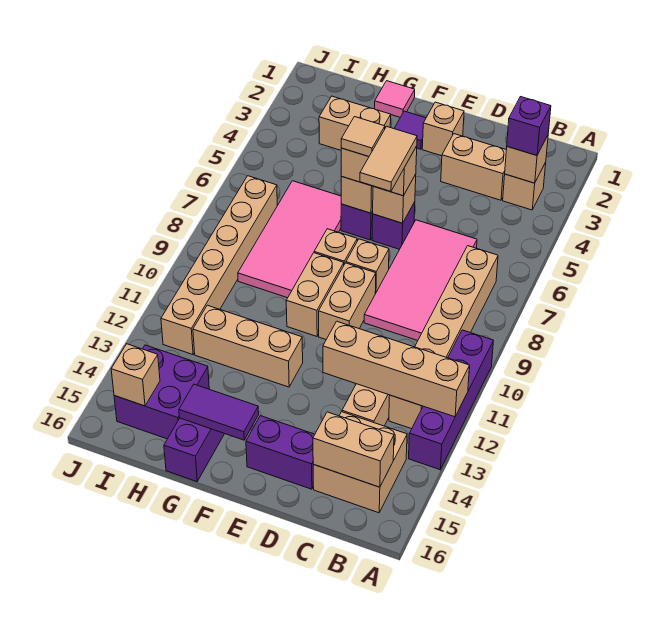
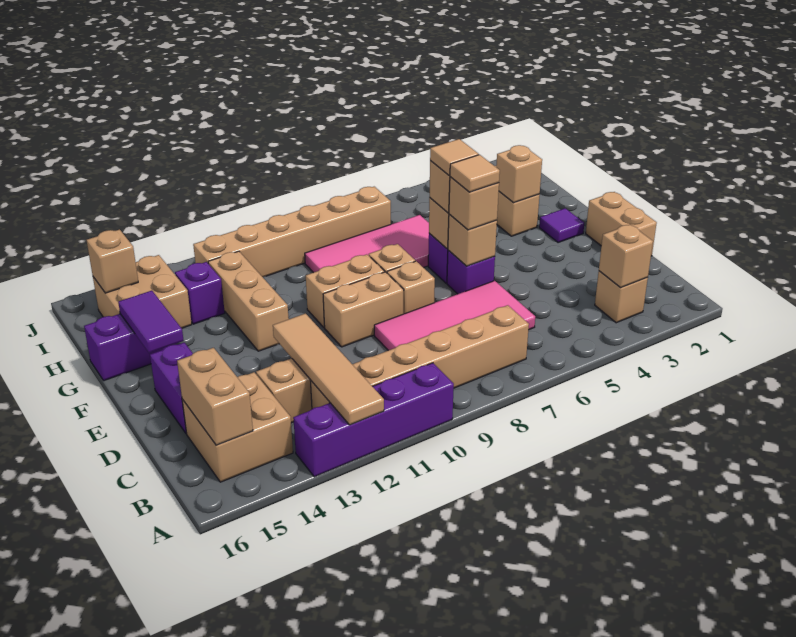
tan brick A12:D12 level 2 -> tan tile A12:D12 level 2
purple brick B3 level 3 -> purple brick H13 level 1
tan brick C3:D3 level 1 -> tan brick D1:E1 level 1
tan brick E2 level 1 -> tan brick G3 level 2
tan tile E6:E7 level 4 -> tan tile E6 level 4
pink tile G1 level 1 -> none
purple brick H14:I15 level 1 -> tan brick H14:I15 level 1

